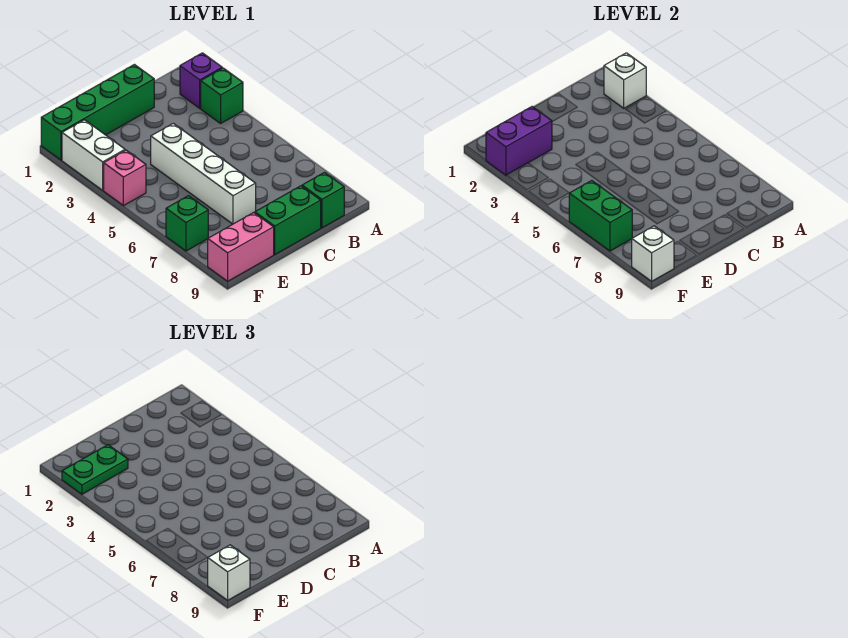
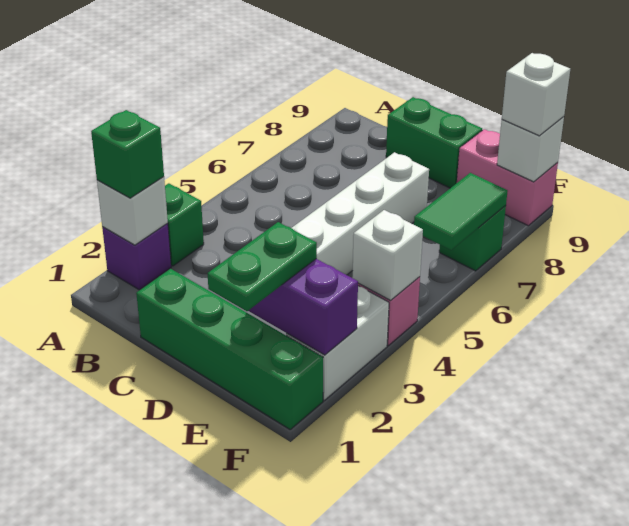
green brick B9 level 1 -> green brick A2 level 3
green plate E2:F2 level 3 -> green plate E1:E2 level 3
none -> white brick F4 level 2
green brick F6:F7 level 2 -> green tile F6:F7 level 2

